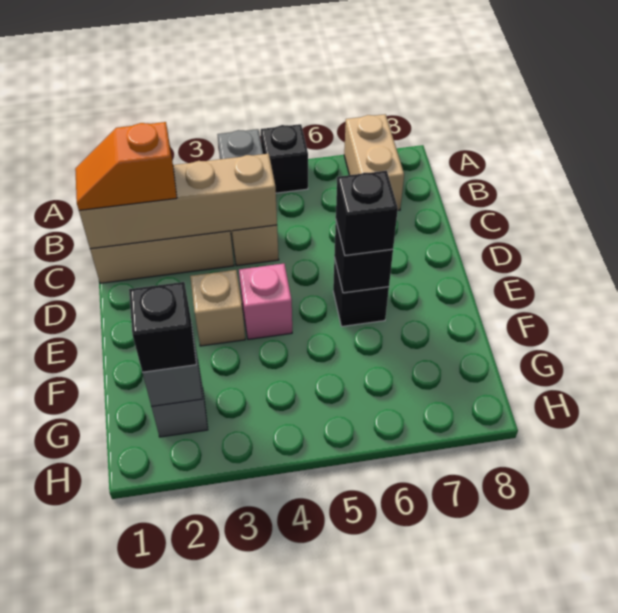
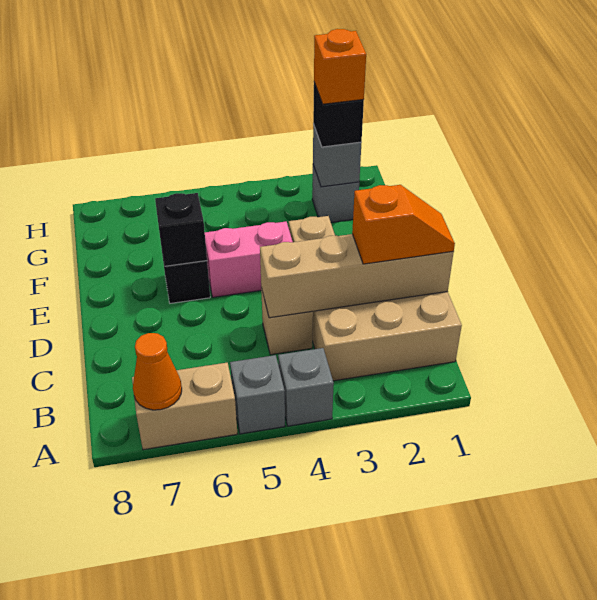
black brick A5 level 1 -> grey brick A5 level 1
tan brick A7:B7 level 1 -> tan brick A6:A7 level 1
none -> orange cone A7 level 2
pink brick E4 level 1 -> pink brick E4:E5 level 1
black brick E6 level 3 -> none
none -> orange brick G2 level 4

